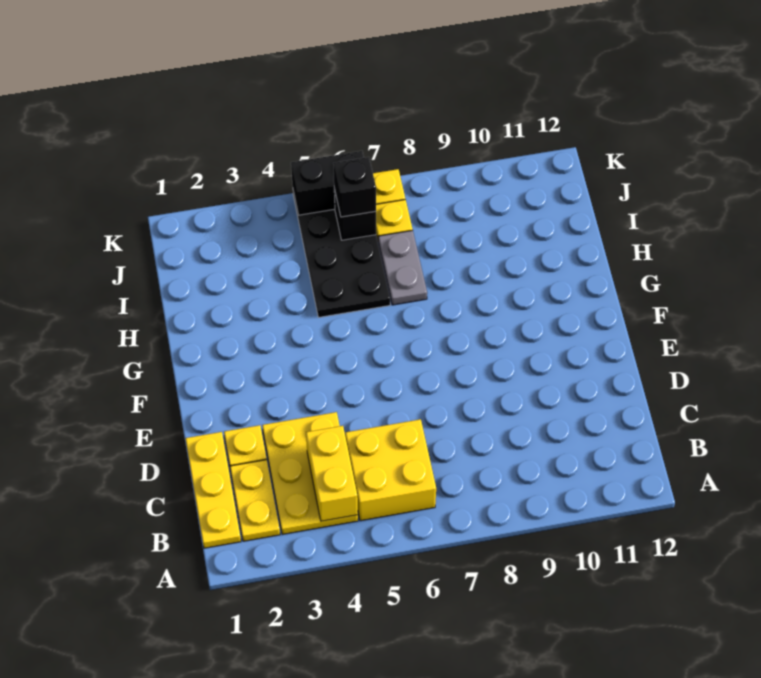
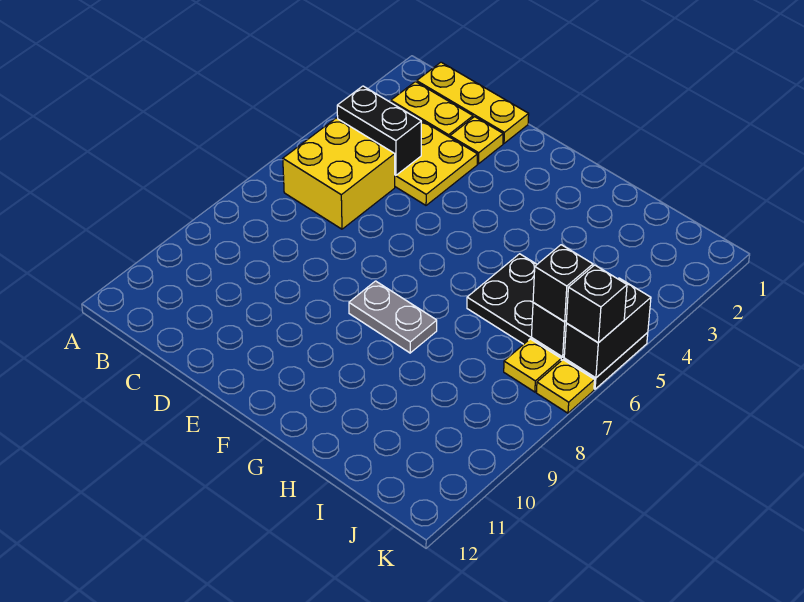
yellow brick B4:C4 level 2 -> black brick B4:C4 level 2
grey plate H7:I7 level 1 -> grey plate F8:G8 level 1
none -> black brick K6 level 3

